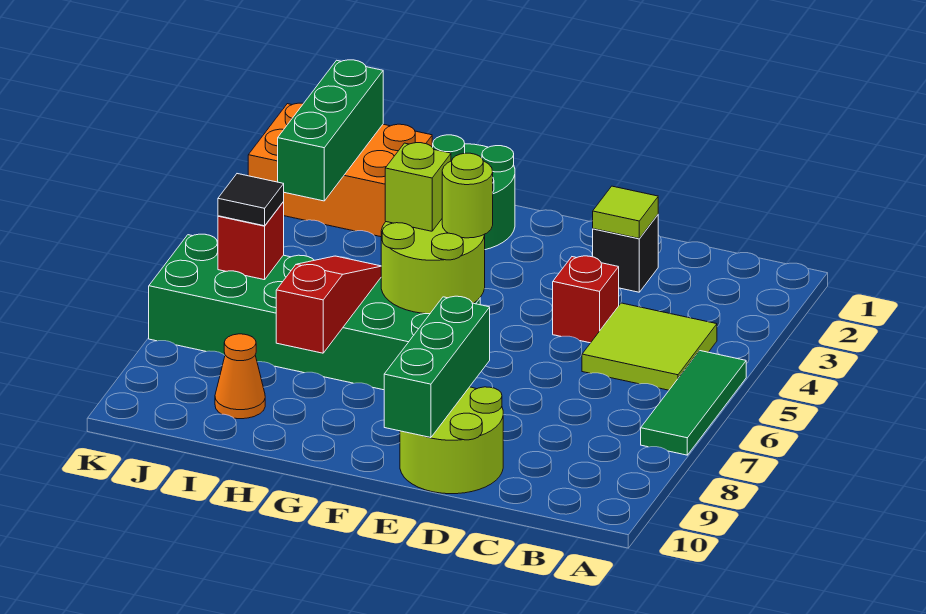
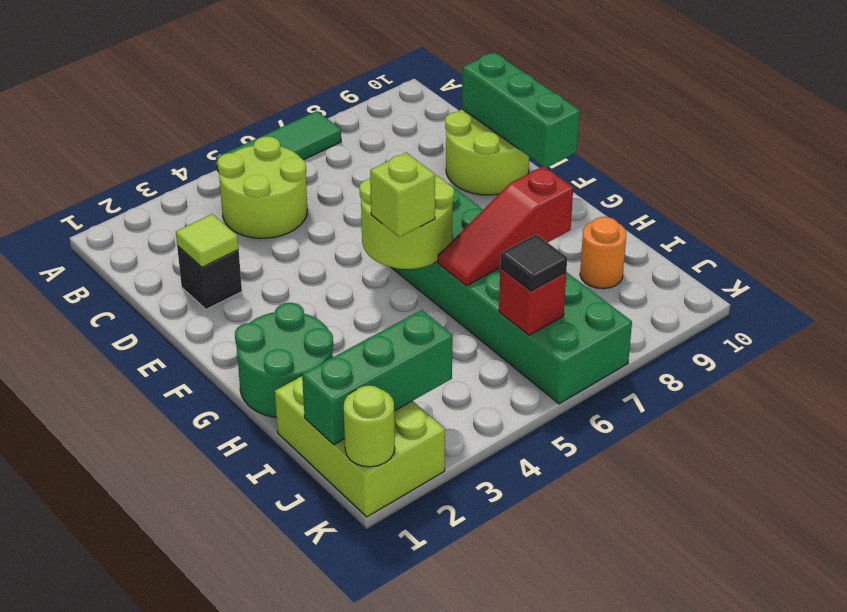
lime tile B4:C5 level 1 -> lime round brick B4:C5 level 1
red brick D4 level 1 -> none
green brick E8:E10 level 2 -> green brick D10:F10 level 2
lime round brick F5 level 3 -> lime round brick K1 level 2
orange brick I1:K2 level 1 -> lime brick I1:K2 level 1
orange cone I9 level 1 -> orange round brick I9 level 1

